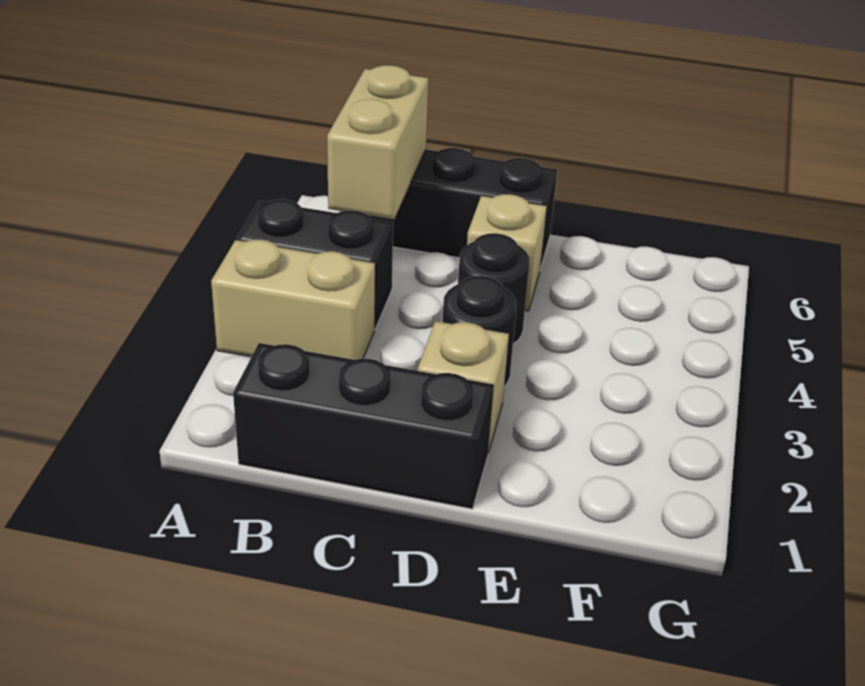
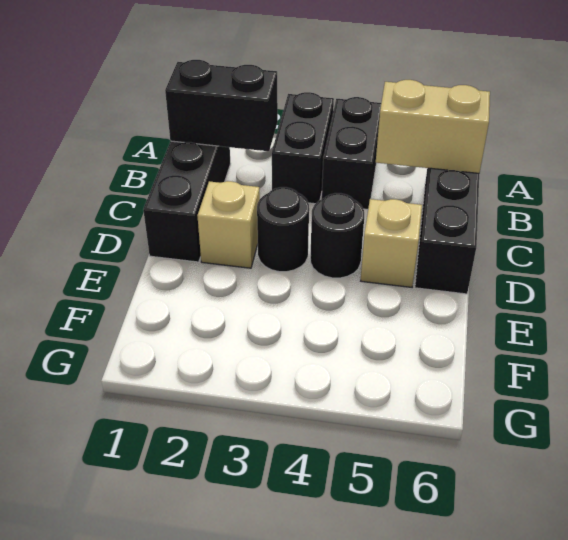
tan brick A3:B3 level 1 -> black brick A3:B3 level 1
none -> black brick B1:B2 level 2

